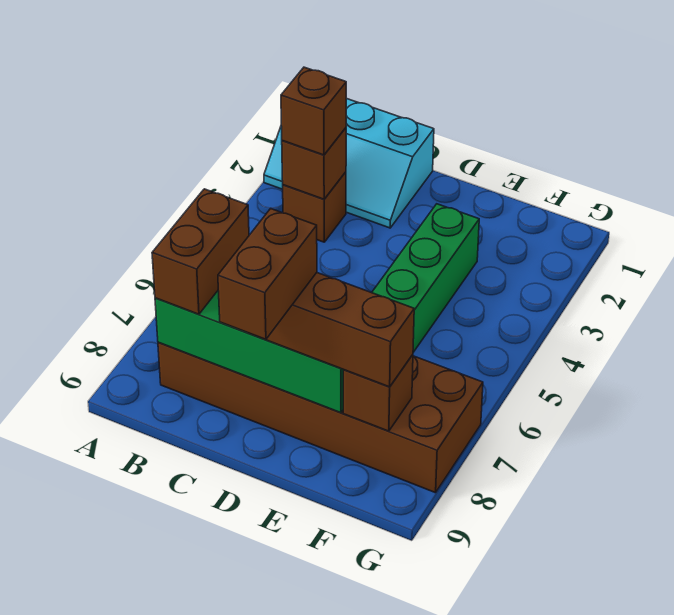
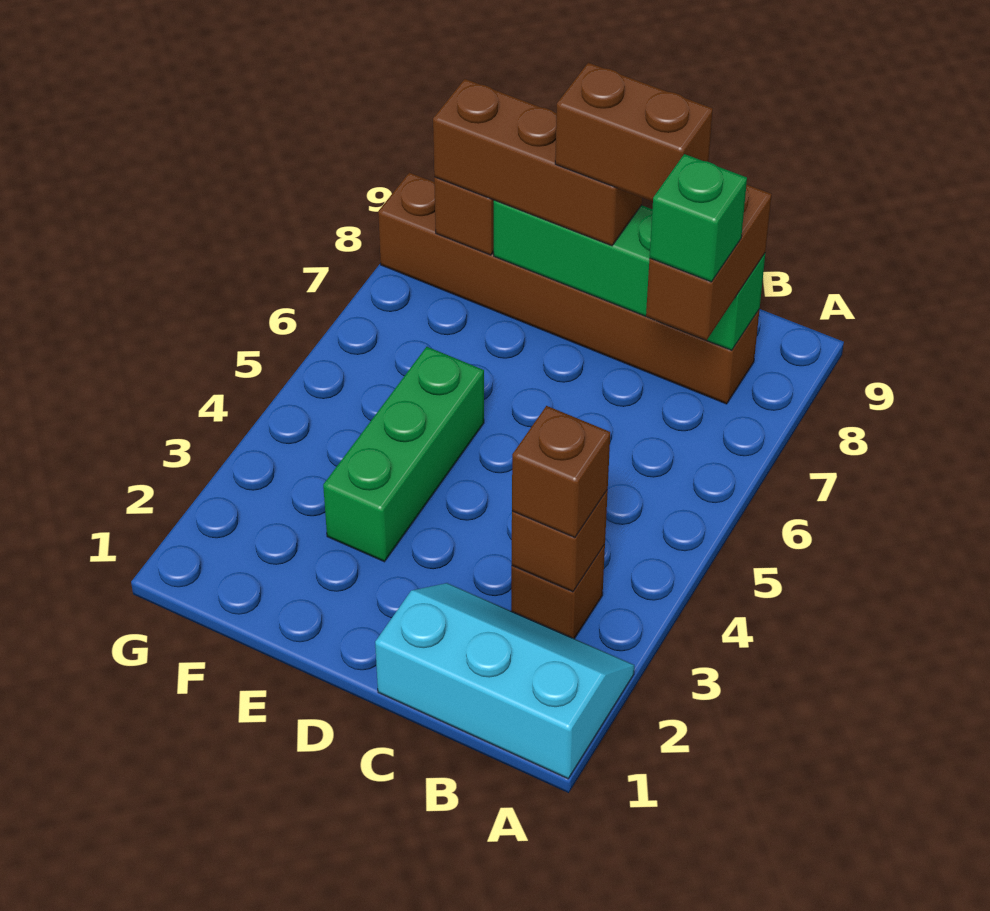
brown brick B7:G8 level 1 -> brown brick B8:G8 level 1
none -> green brick B7 level 4
brown brick D8:D9 level 4 -> brown brick C8:D8 level 4

